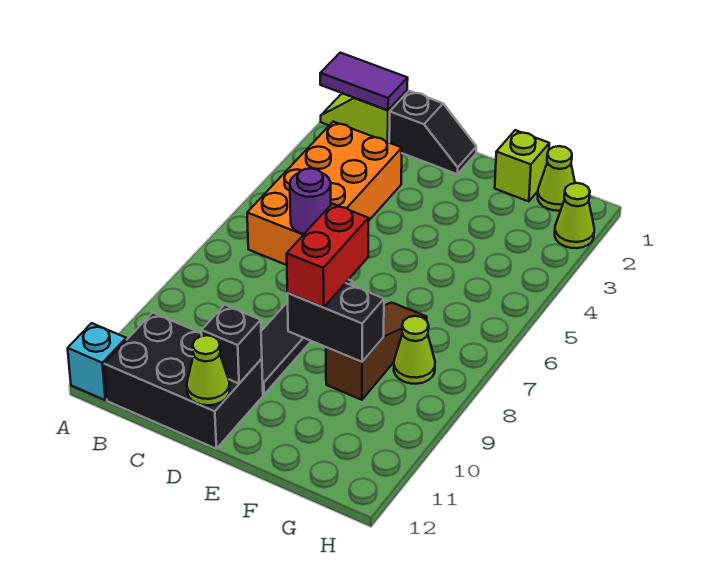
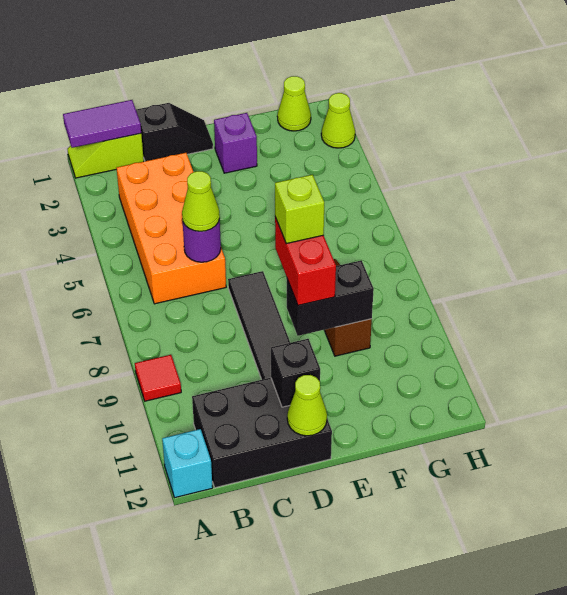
none -> red tile A9 level 1
none -> purple brick E2 level 1
lime brick F1 level 1 -> lime brick E8 level 4
lime cone G8 level 1 -> lime cone C6 level 3

